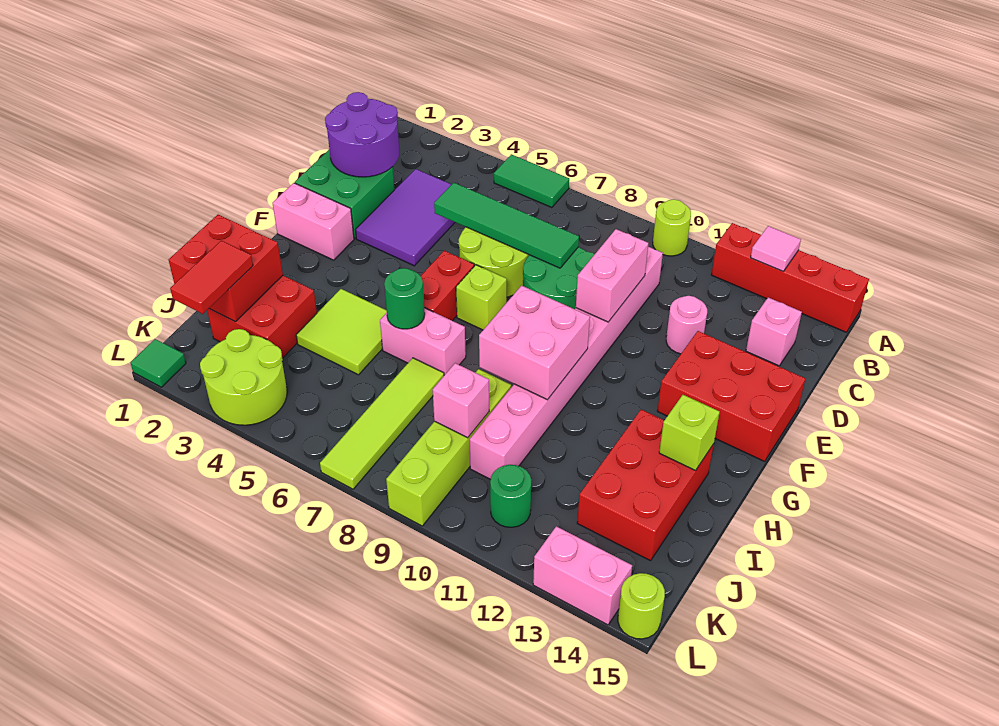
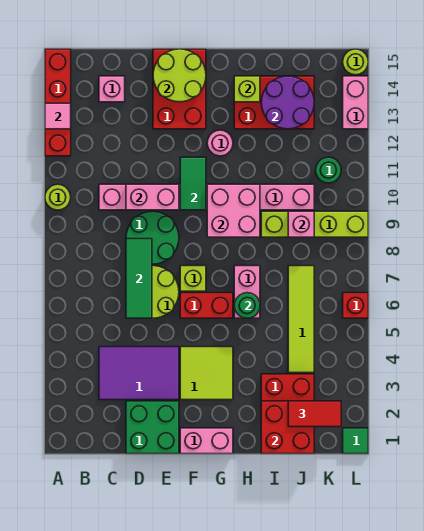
green tile A5:A6 level 1 -> green tile F10:F11 level 2
purple round brick C1:D2 level 2 -> purple round brick I13:J14 level 2
green tile D5:D8 level 2 -> green tile D6:D8 level 2
pink round brick D12 level 1 -> pink round brick G12 level 1
pink brick F1:F2 level 1 -> pink brick F1:G1 level 1
lime tile H4:I5 level 1 -> lime tile F3:G4 level 1
lime tile I7:L7 level 1 -> lime tile J4:J7 level 1
lime round brick K3:L4 level 1 -> lime round brick E14:F15 level 2
none -> red brick L6 level 1

